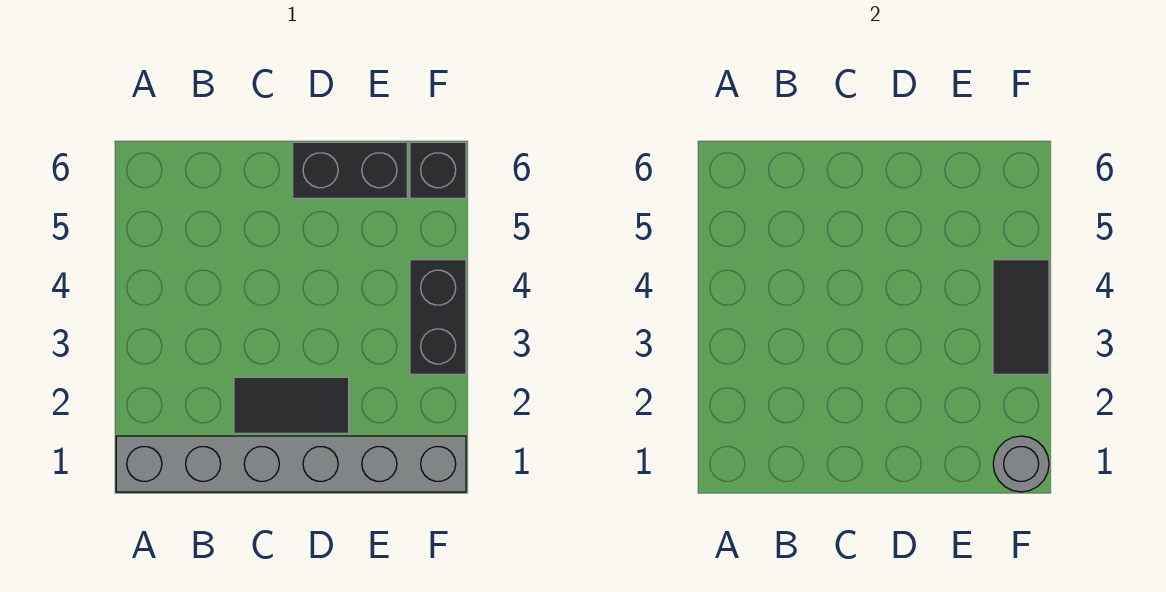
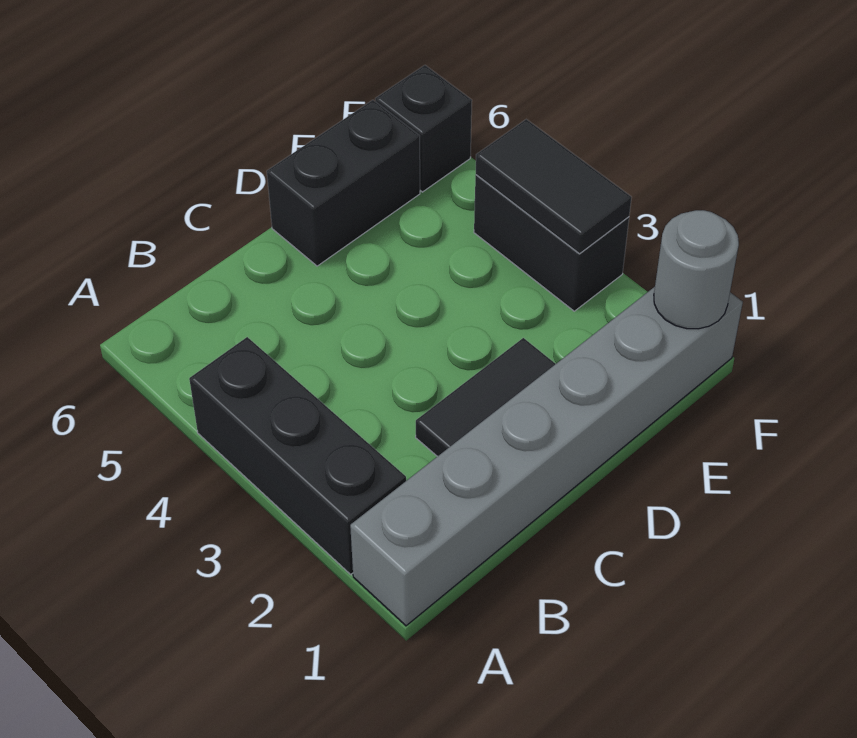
none -> black brick A2:A4 level 1

